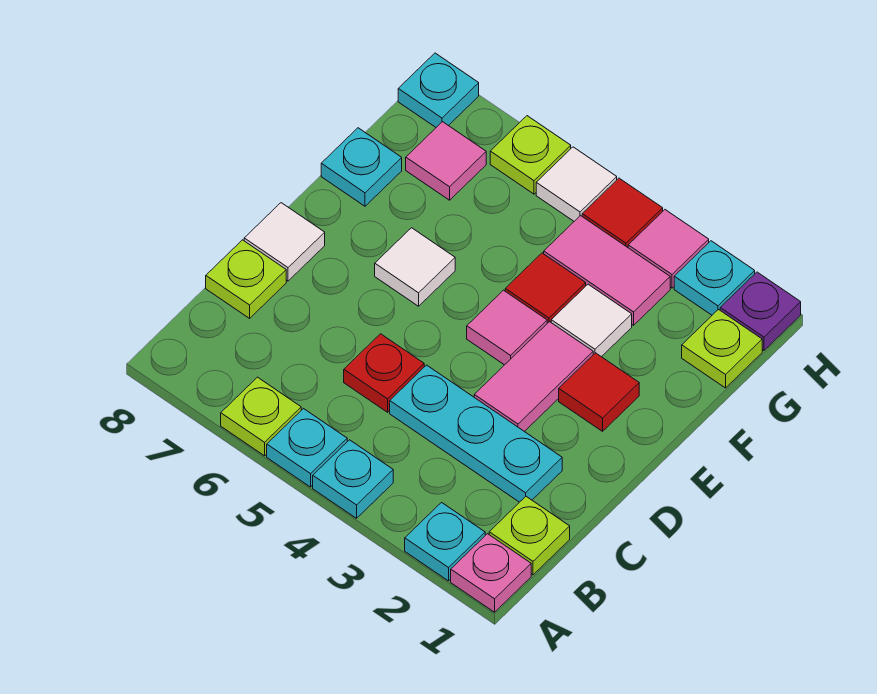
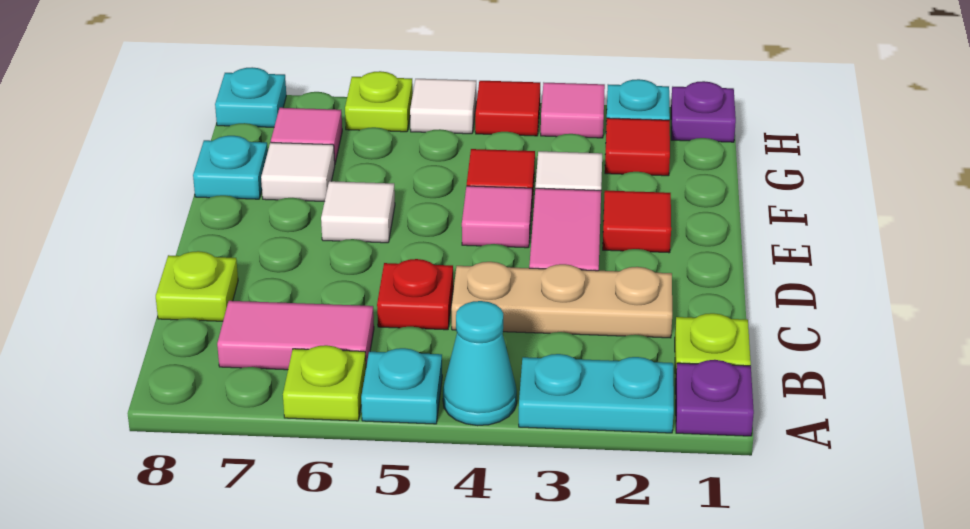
pink plate A1 level 1 -> purple plate A1 level 1
cyan plate A2 level 1 -> cyan plate A2:A3 level 1
cyan plate A4 level 1 -> cyan cone A4 level 1
cyan plate C2:C4 level 1 -> tan plate C2:C4 level 1
white tile D8 level 1 -> white tile F7 level 1
lime plate G1 level 1 -> none
none -> red tile G2 level 1
pink tile G3:G4 level 1 -> pink tile B6:B7 level 1

